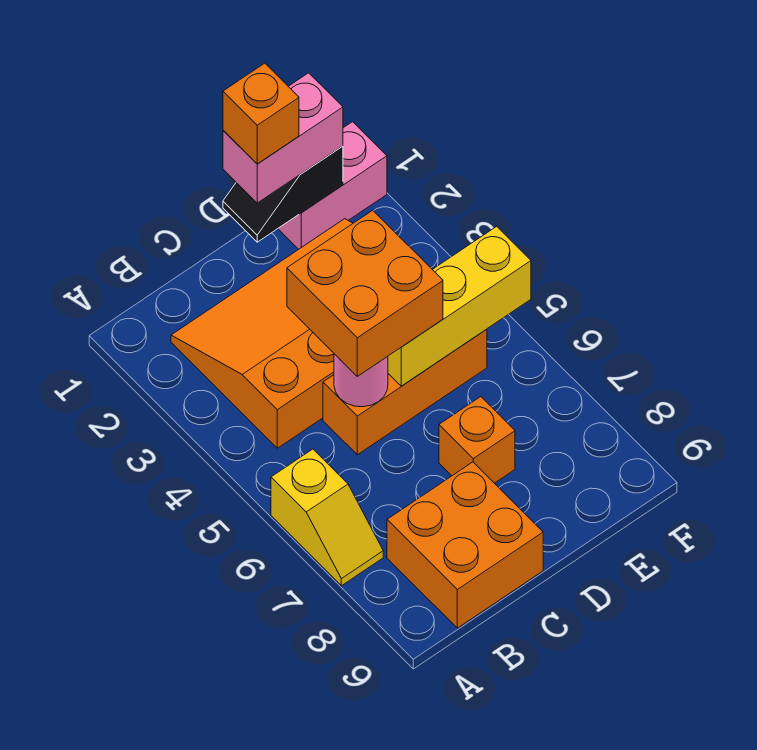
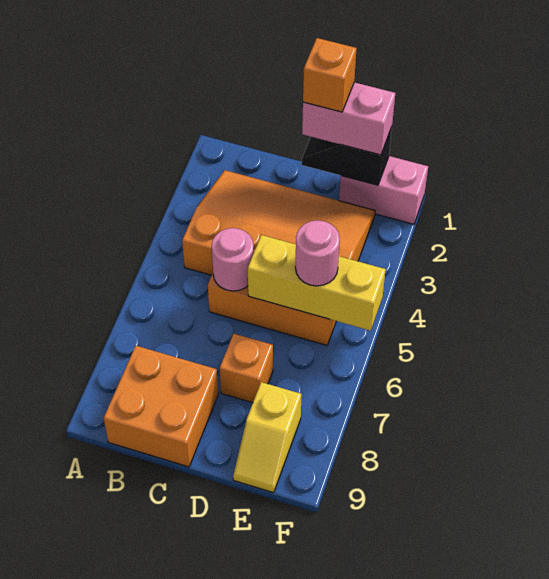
yellow slope A6:A7 level 1 top 6 -> yellow slope E8:E9 level 1 top 8
orange brick C4:D5 level 3 -> none
none -> pink round brick E5 level 3

